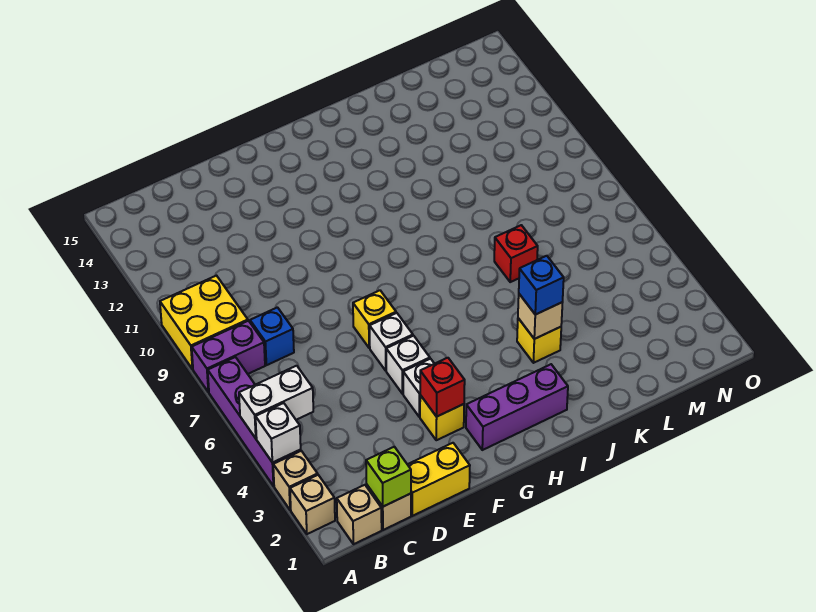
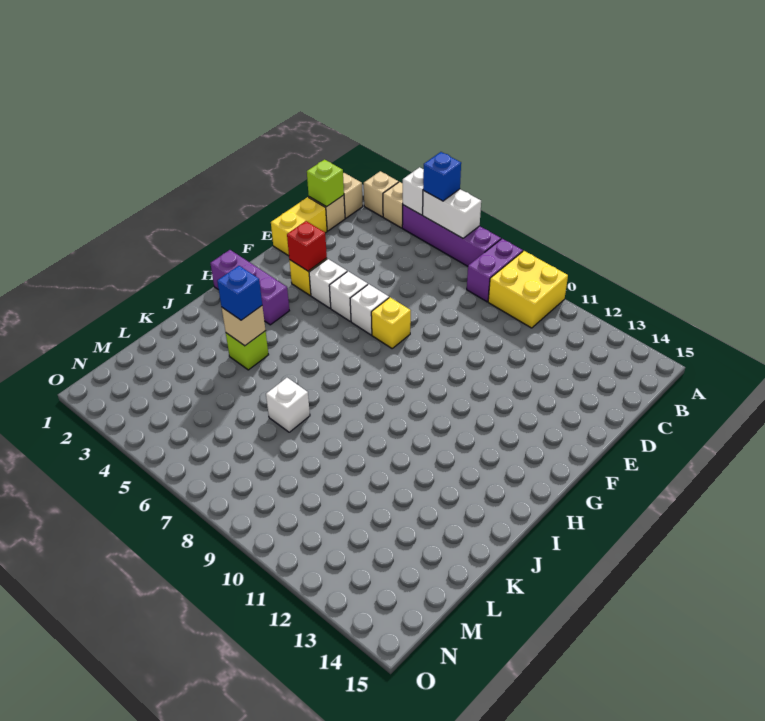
white brick A5:B5 level 2 -> white brick A5:A6 level 2
blue brick C8 level 1 -> blue brick A5 level 3
purple brick G2:I2 level 1 -> purple brick H1:H3 level 1
yellow brick J4 level 1 -> lime brick J4 level 1
red brick K7 level 1 -> white brick K7 level 1

